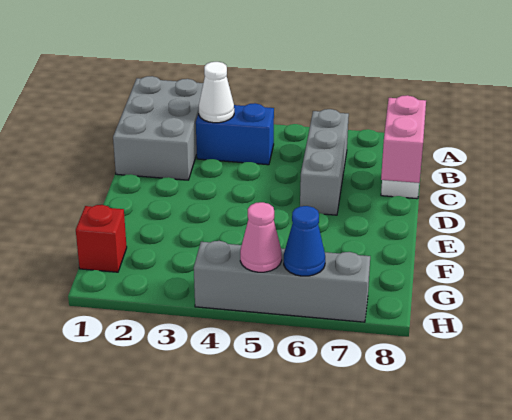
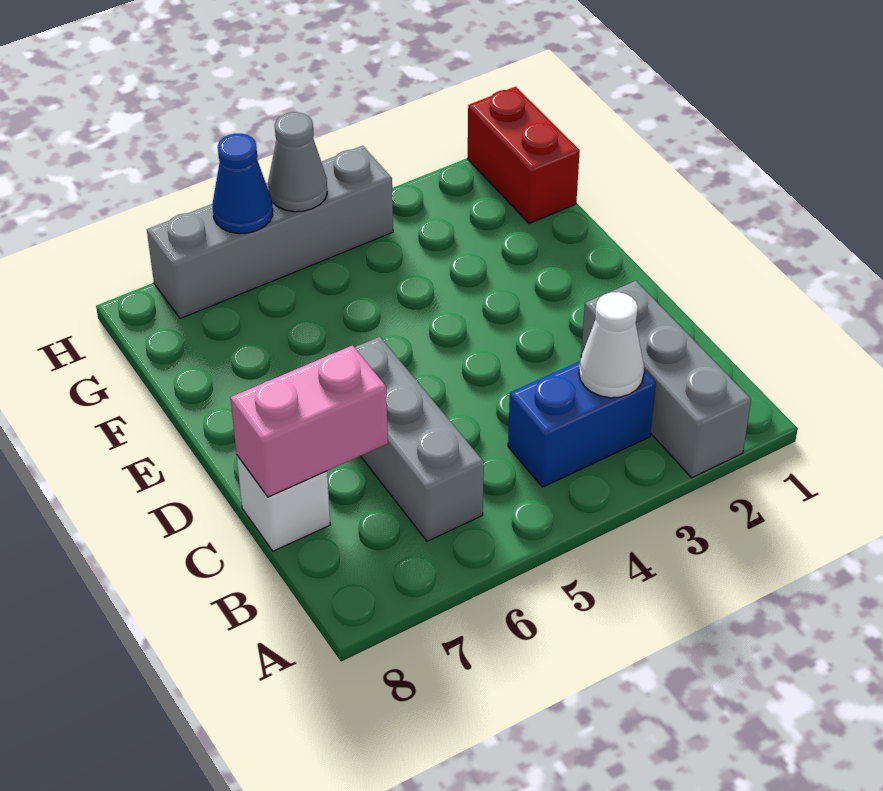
grey brick A1:C2 level 1 -> grey brick A2:C2 level 1
pink brick C8:D8 level 2 -> pink brick C7:C8 level 2
red brick G1 level 1 -> red brick G1:H1 level 1
pink cone H5 level 2 -> grey cone H5 level 2

